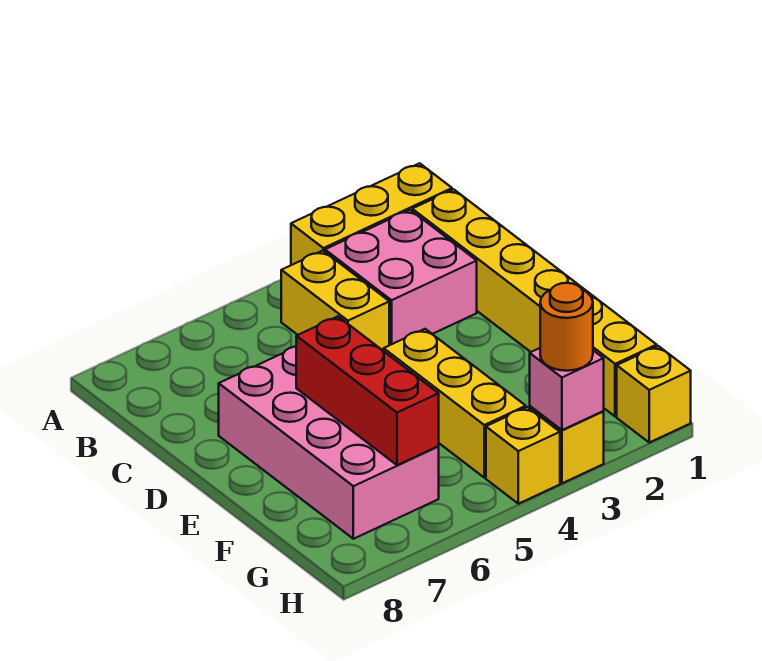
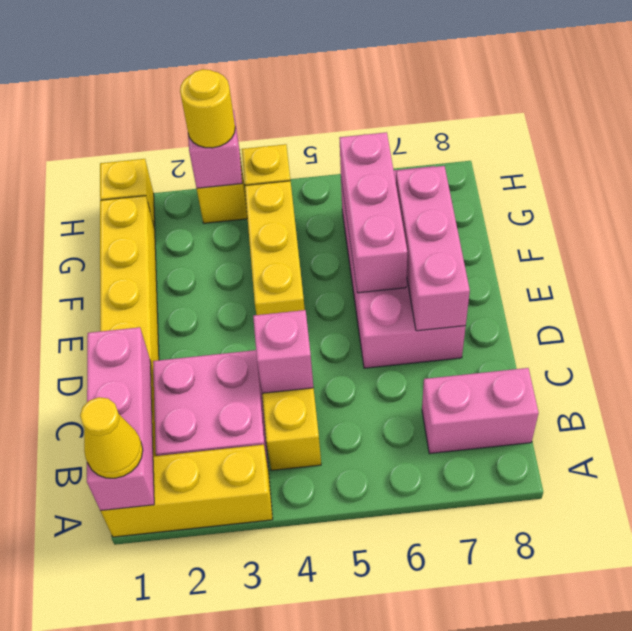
none -> pink brick A1:C1 level 2
none -> yellow cone A1 level 3
none -> pink brick B7:B8 level 1
none -> pink brick C4 level 2
none -> pink brick D7:F7 level 2
red brick E6:G6 level 2 -> pink brick E6:G6 level 2
orange round brick H3 level 3 -> yellow round brick H3 level 3

